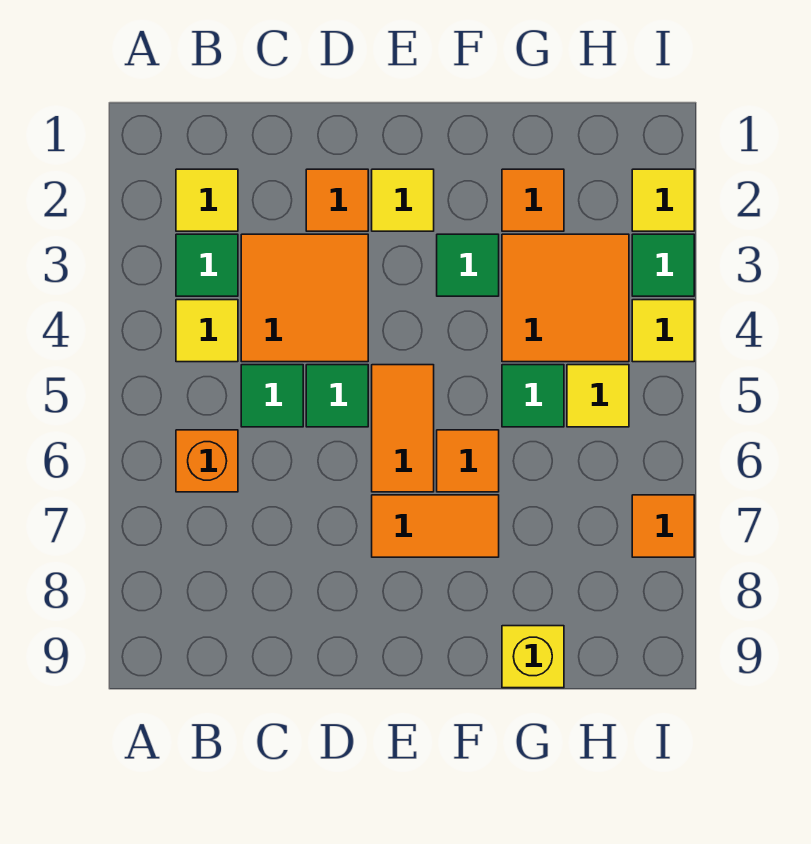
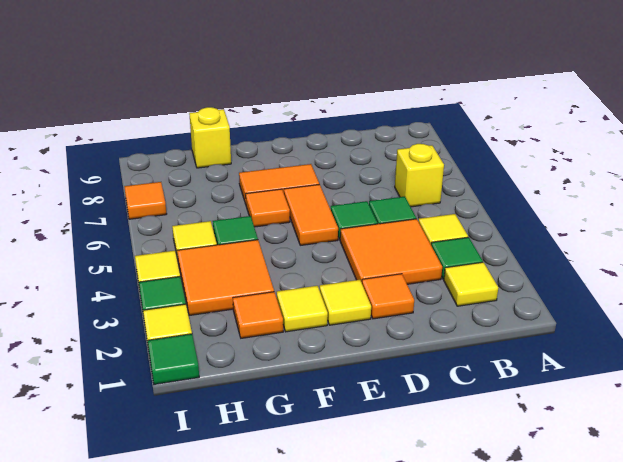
orange brick B6 level 1 -> yellow brick B6 level 1
none -> yellow tile F2 level 1
green tile F3 level 1 -> green tile I1 level 1

